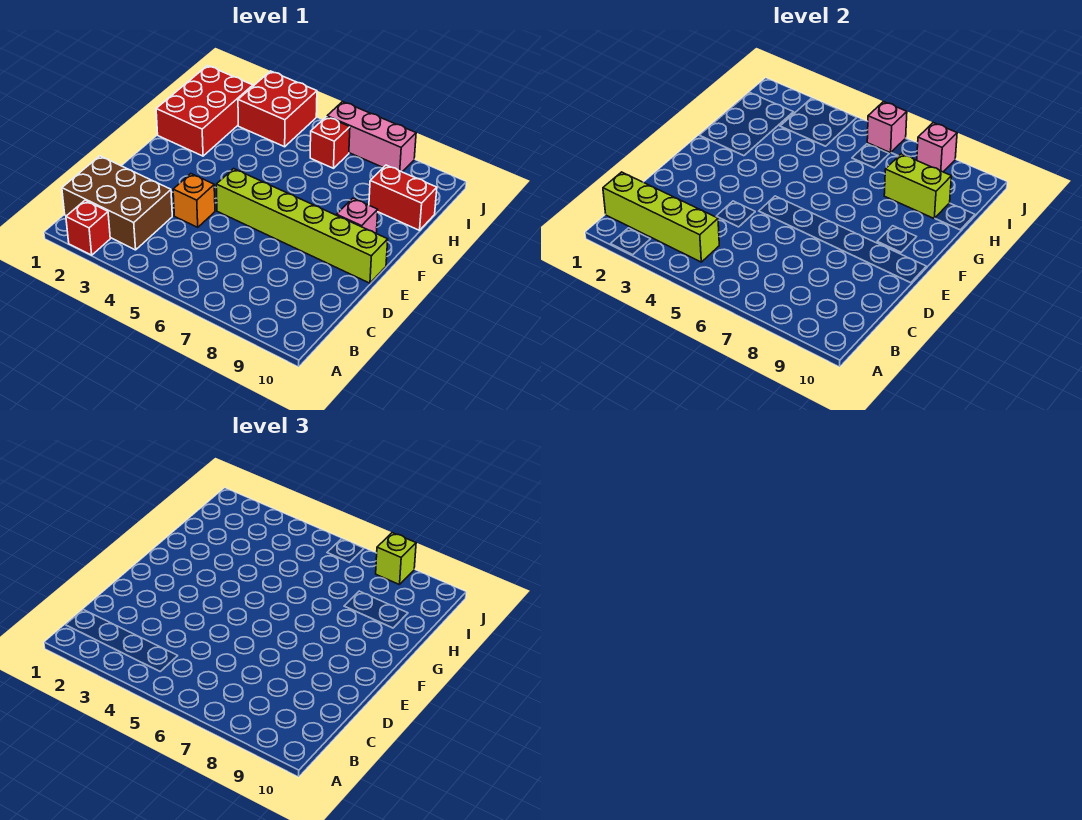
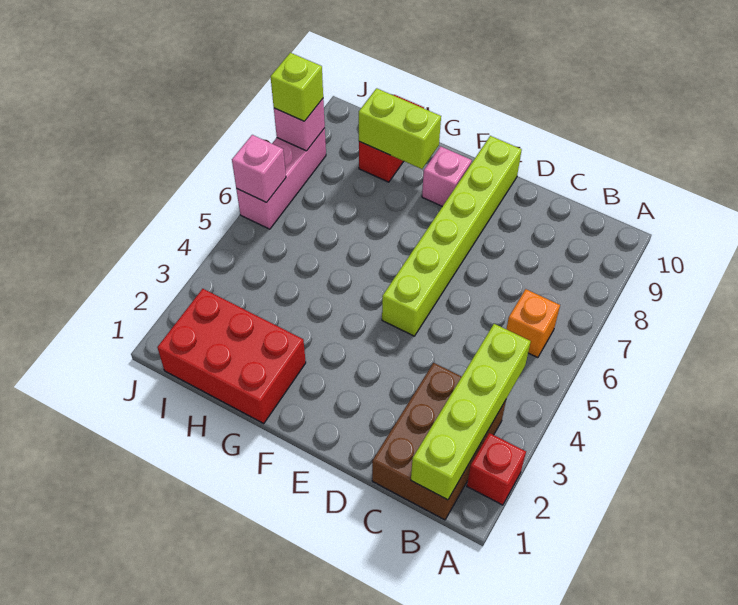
orange brick D4 level 1 -> orange brick B6 level 1
lime brick H8:H9 level 2 -> lime brick G9:H9 level 2
red brick I3:J4 level 1 -> none
red brick I6 level 1 -> none

